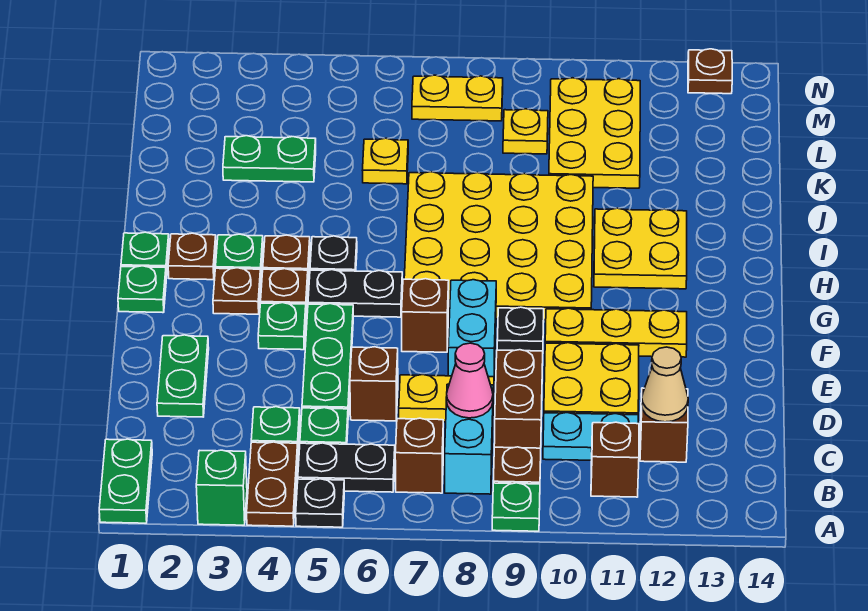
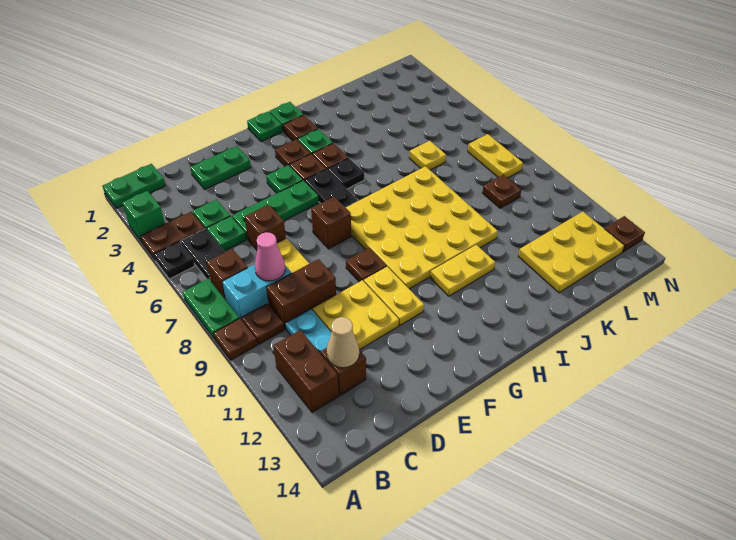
green plate A9 level 1 -> brown plate A9 level 1
brown brick B11 level 1 -> brown brick B11:B12 level 1
cyan brick E8:F8 level 1 -> none
black plate F9 level 1 -> brown plate F9 level 1
yellow plate F10:F12 level 1 -> yellow plate F10:F11 level 1
yellow plate H11:I12 level 1 -> yellow plate H11:I11 level 1
green plate K3:K4 level 1 -> green plate A7:A8 level 1
yellow plate K10:M11 level 1 -> yellow plate K12:M13 level 1
yellow plate L9 level 1 -> brown plate L9 level 1

